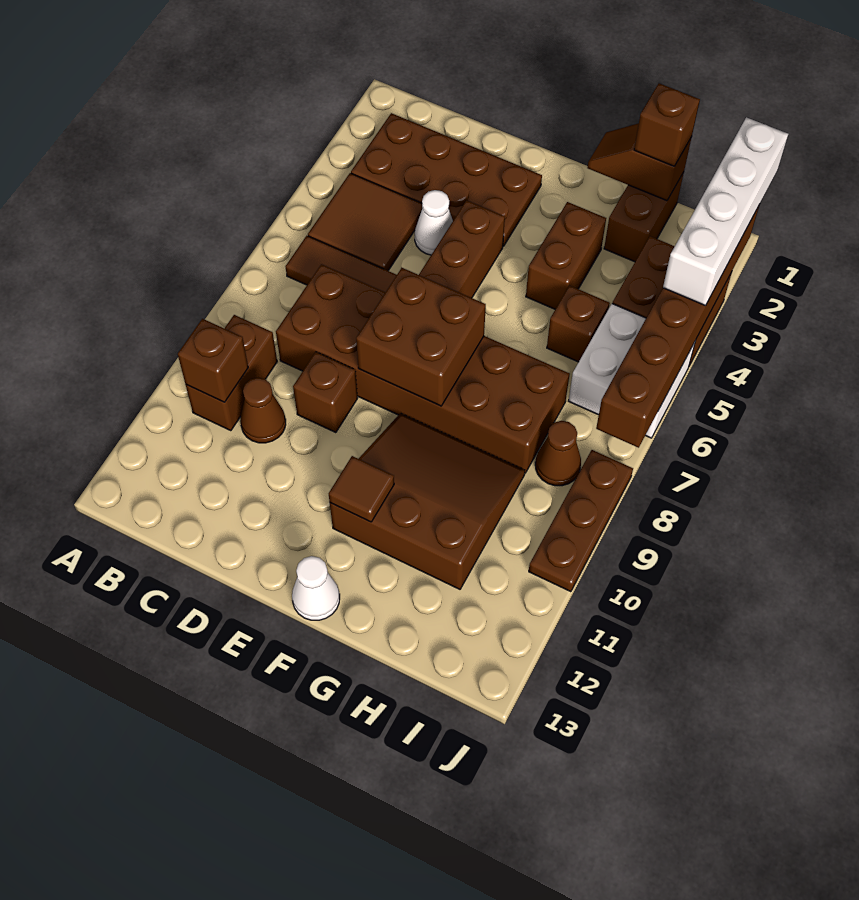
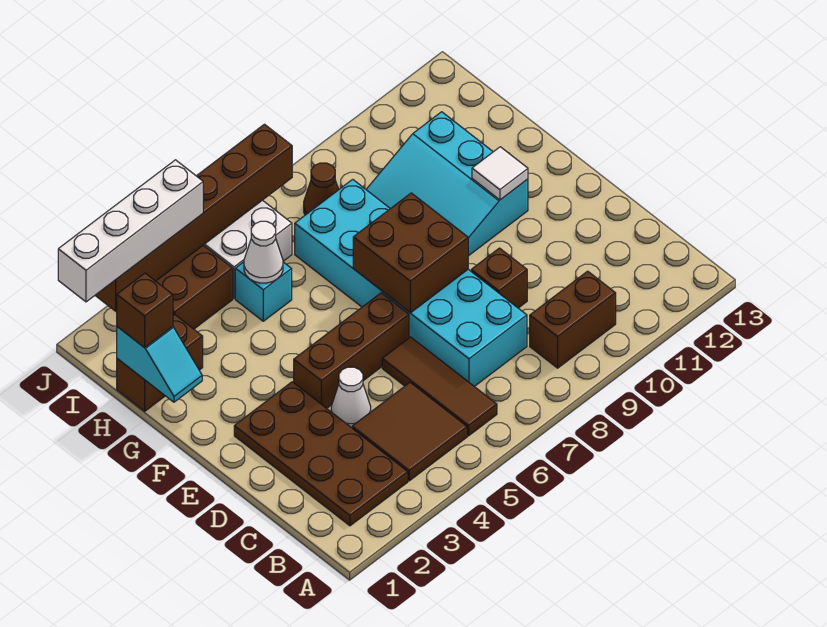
brown brick B10 level 2 -> none
brown brick C7:H8 level 1 -> cyan brick C7:H8 level 1
brown cone C10 level 1 -> none
brown slope F9:H11 level 1 top 11 -> cyan slope F9:H11 level 1 top 11
brown tile F11 level 2 -> white tile F11 level 2
white cone F13 level 1 -> white cone H5 level 2
brown slope G1:H1 level 2 top H -> cyan slope G1:H1 level 2 top H
brown brick G3:G4 level 1 -> none
brown brick H5 level 1 -> cyan brick H5 level 1
brown plate J8:J10 level 1 -> none

